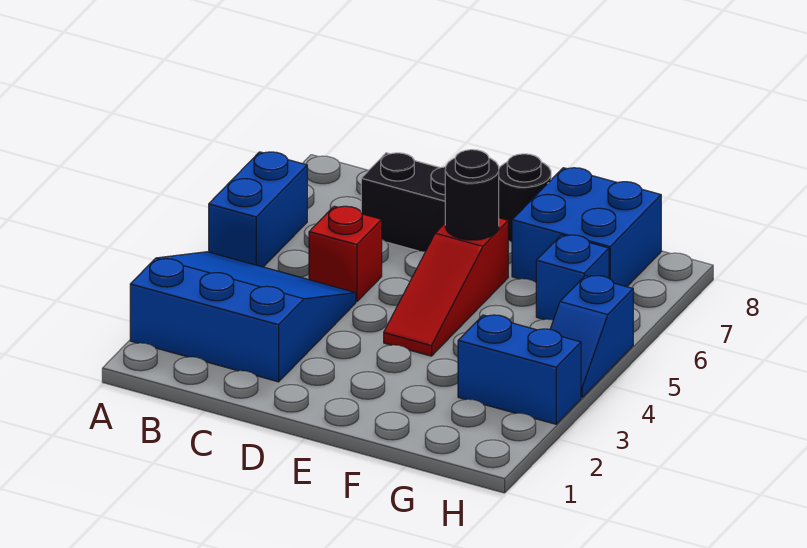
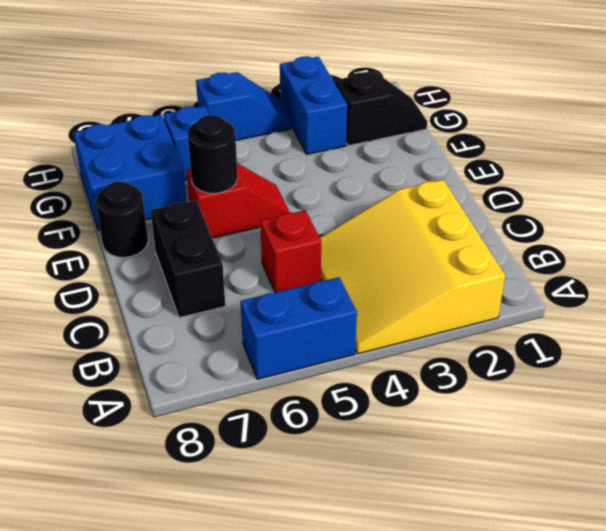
blue slope A2:C4 level 1 top 2 -> yellow slope A2:C4 level 1 top 2
red slope E4:E6 level 1 top 6 -> red slope E5:E6 level 1 top 6
none -> black slope G1:G2 level 1 top 2

